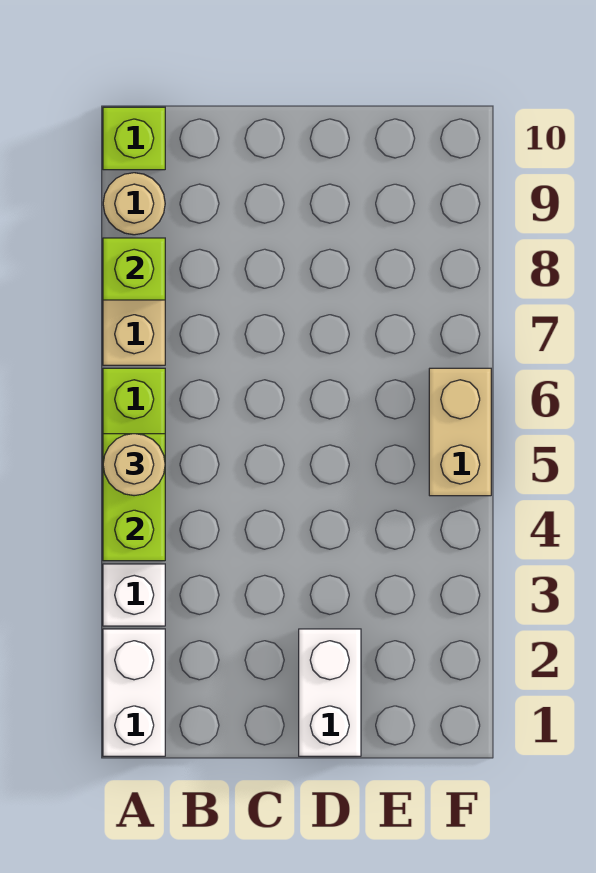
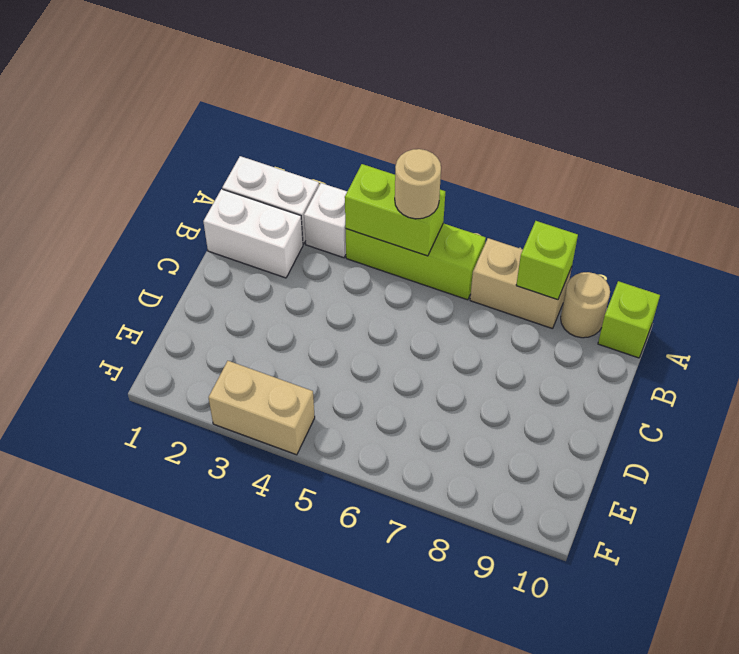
white brick D1:D2 level 1 -> white brick B1:B2 level 1
tan brick F5:F6 level 1 -> tan brick F3:F4 level 1

